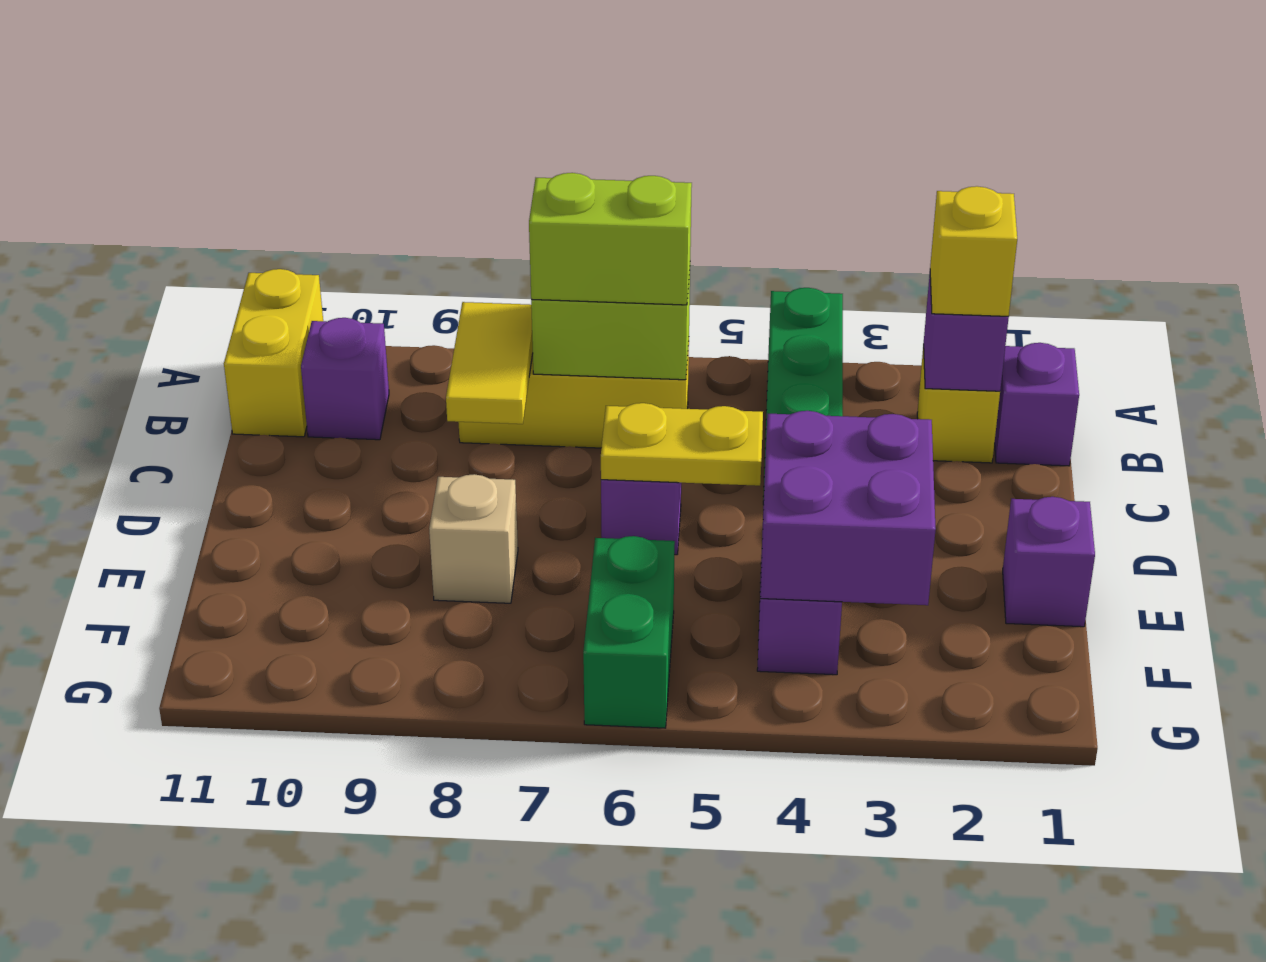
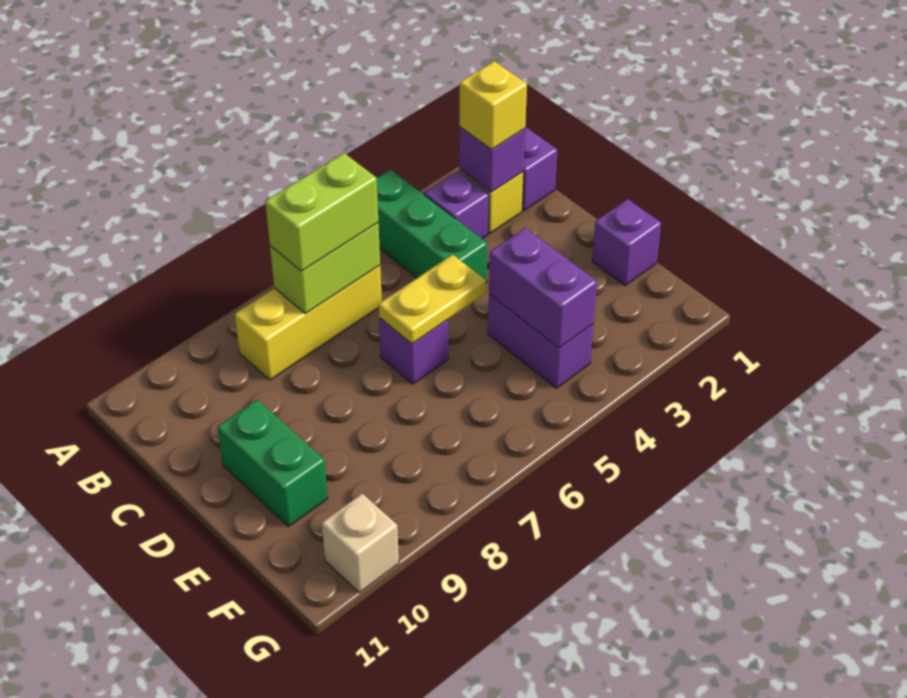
yellow brick A11:B11 level 1 -> none
yellow tile B8:C8 level 2 -> none
purple brick B10 level 1 -> purple brick B3 level 1
purple brick E3:F4 level 2 -> purple brick E4:F4 level 2
tan brick E8 level 1 -> tan brick G10 level 1
green brick F6:G6 level 1 -> green brick D10:E10 level 1

